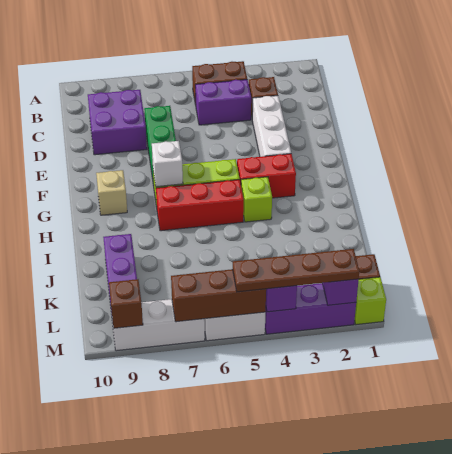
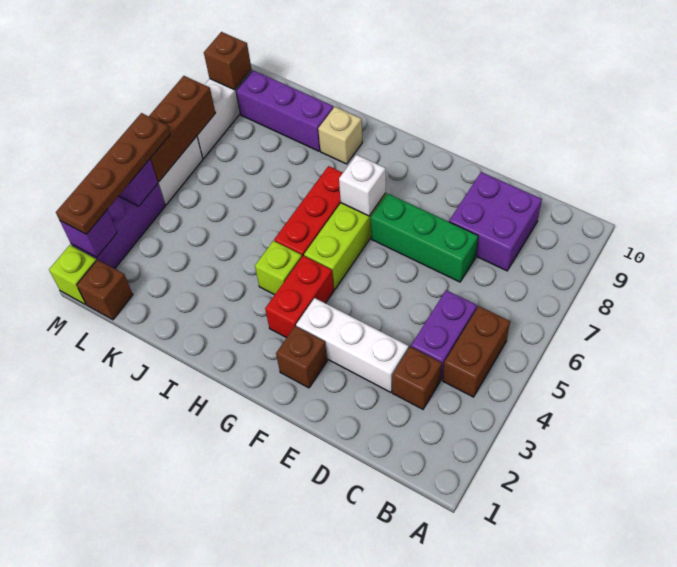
none -> brown brick F2 level 1
tan brick G9 level 1 -> tan brick I9 level 1

